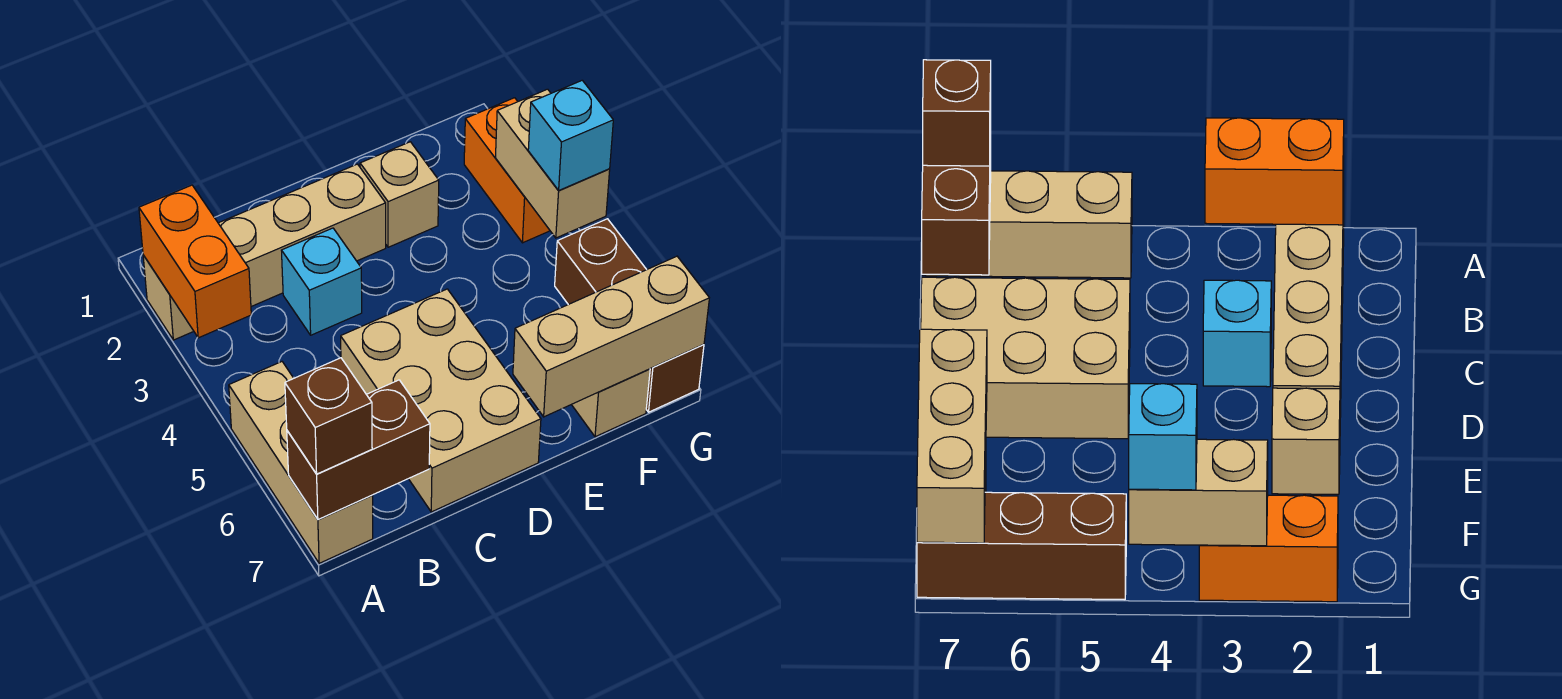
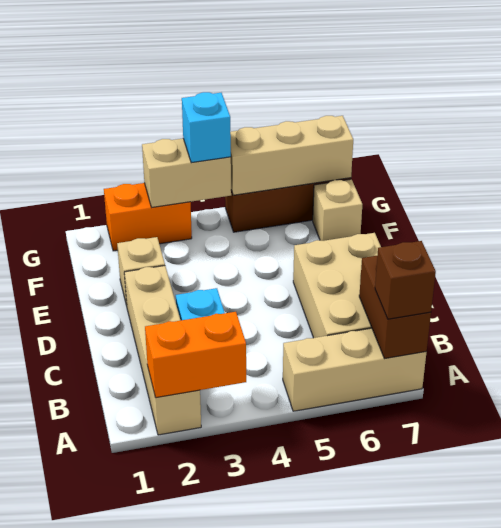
tan brick C5:D7 level 1 -> tan brick B6:D7 level 1
tan brick E7:G7 level 2 -> tan brick G5:G7 level 2

